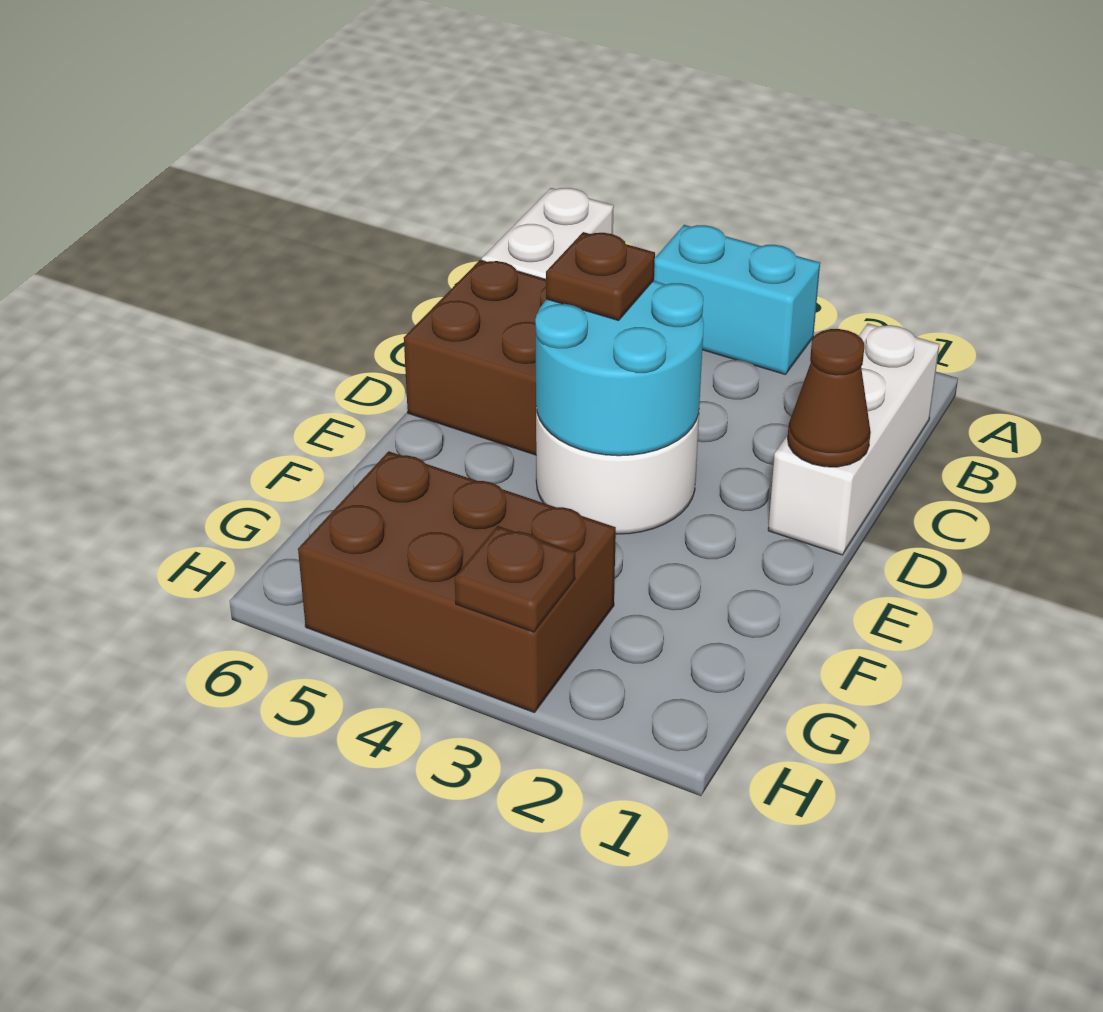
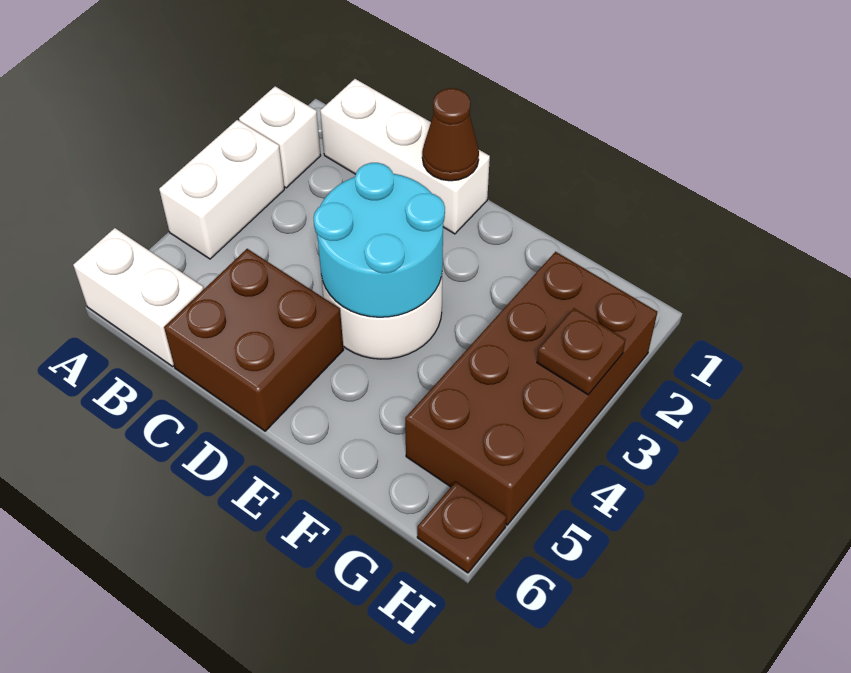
none -> white brick A2 level 1
cyan brick A3:A4 level 1 -> white brick A3:A4 level 1
brown plate D4 level 3 -> brown plate H6 level 1
brown brick G3:H5 level 1 -> brown brick G2:H5 level 1

